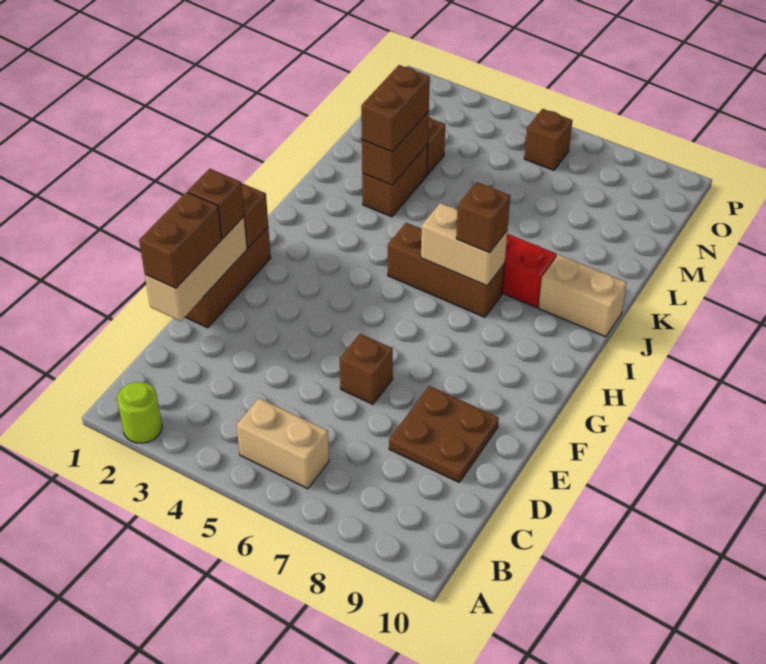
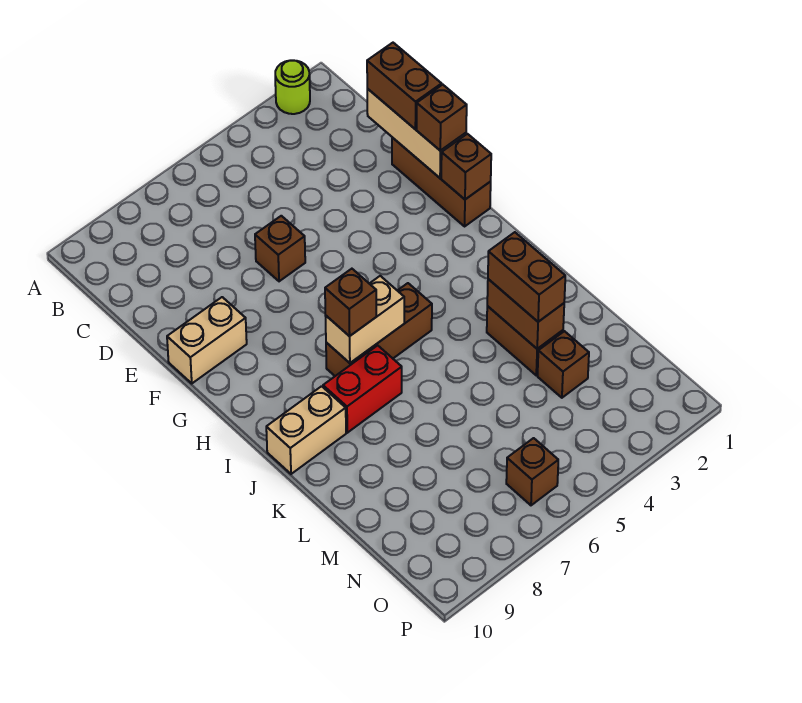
tan brick B5:B6 level 1 -> tan brick F9:F10 level 1
brown plate D8:E9 level 1 -> none

